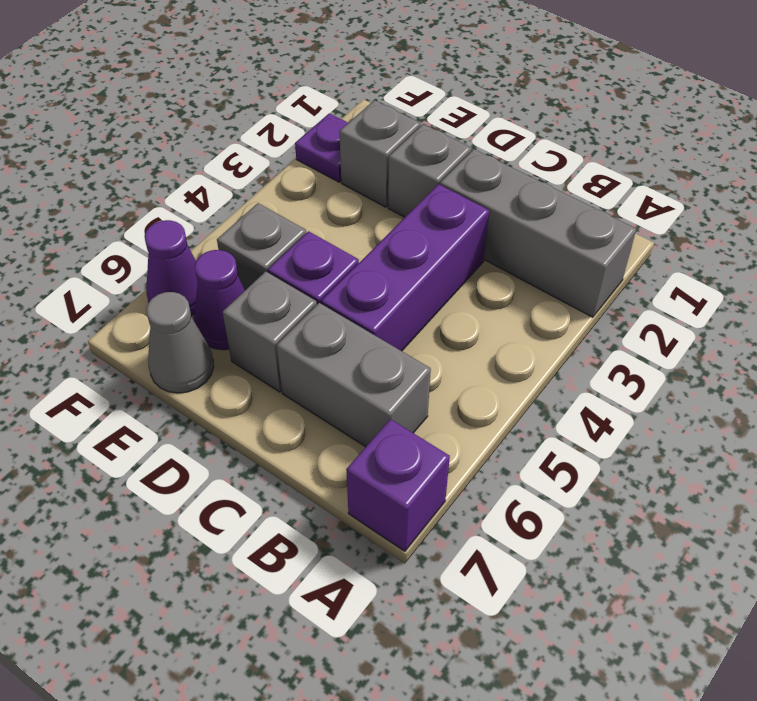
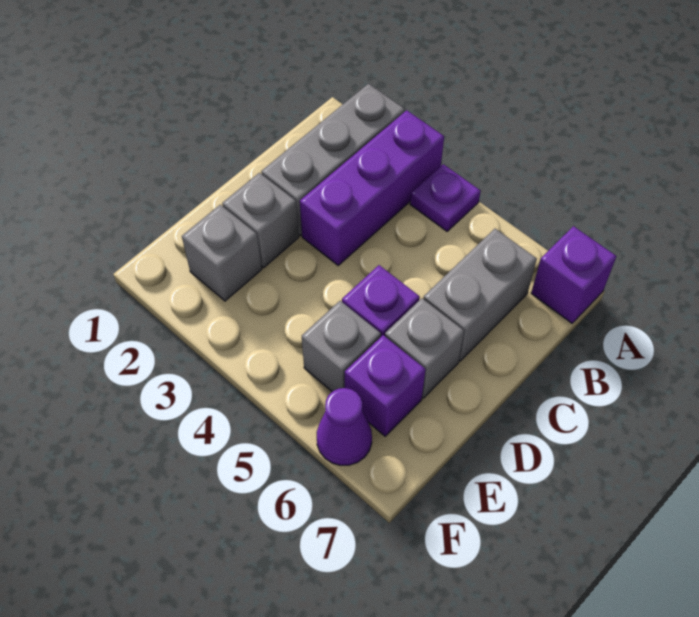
purple brick C3:C5 level 1 -> purple brick A3:C3 level 1
purple cone E6 level 1 -> purple brick E6 level 1
grey cone E7 level 1 -> none
purple plate F2 level 1 -> purple plate A4 level 1

